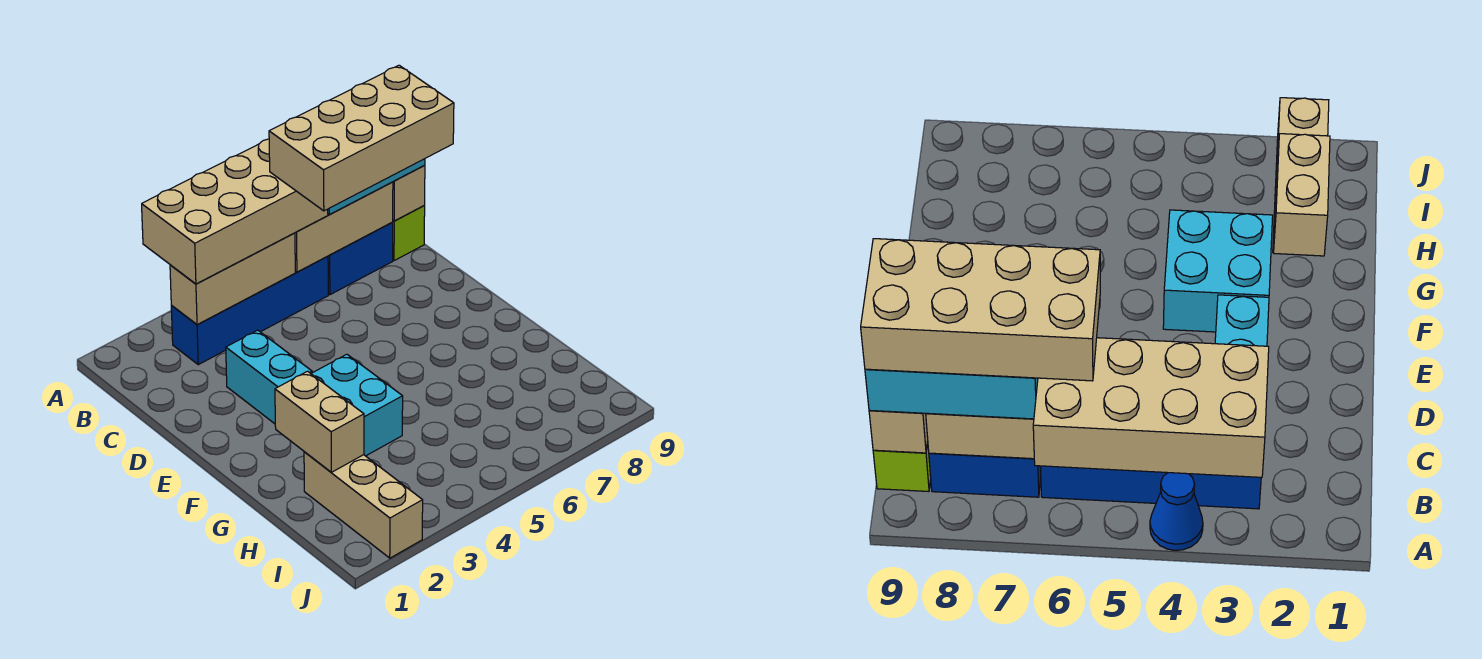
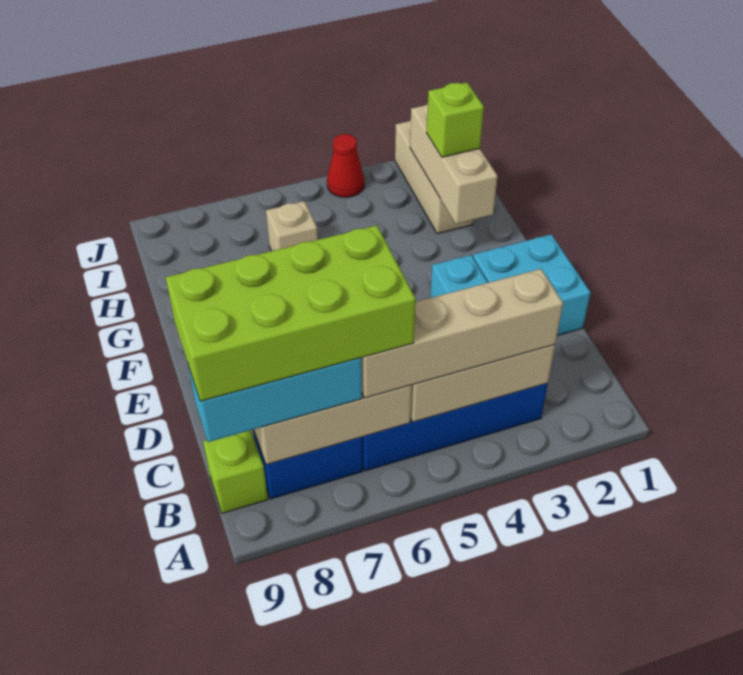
tan brick A3:B6 level 3 -> tan brick B3:B6 level 3
blue cone A4 level 1 -> none
tan brick B6:C9 level 4 -> lime brick B6:C9 level 4
tan brick B9 level 2 -> tan brick H6 level 1
cyan brick F3:G4 level 1 -> cyan brick D1:E2 level 1
tan brick G2:H2 level 2 -> tan brick G2:I2 level 2
none -> lime brick H2 level 3
none -> red cone J4 level 1

